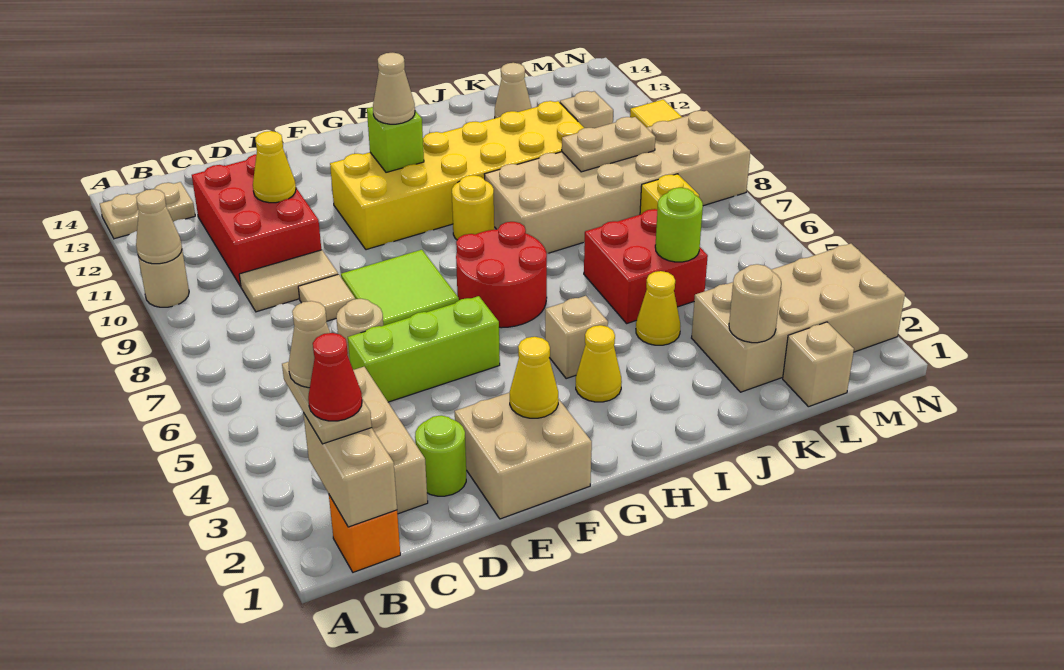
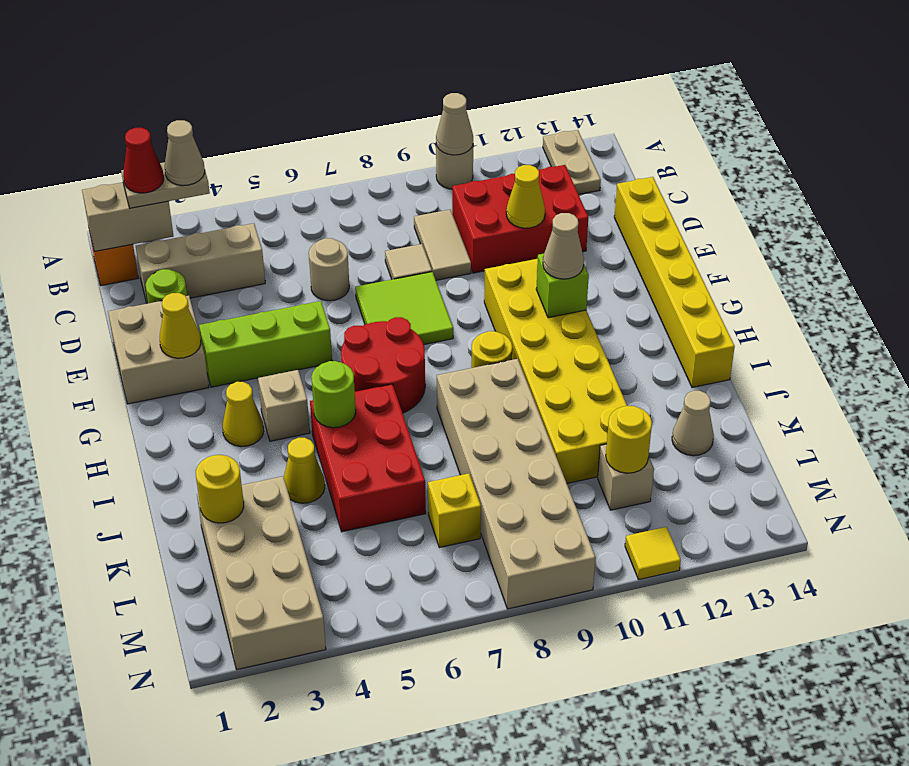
lime brick D5:F5 level 1 -> lime brick F3:F5 level 1
none -> yellow brick D14:I14 level 1
red brick J5:K6 level 1 -> red brick I5:K6 level 1
tan round brick K2 level 2 -> yellow round brick K2 level 2
lime round brick K5 level 2 -> lime round brick I5 level 2
tan plate K9:L9 level 2 -> none
tan brick L1 level 1 -> none
none -> yellow round brick L11 level 2

